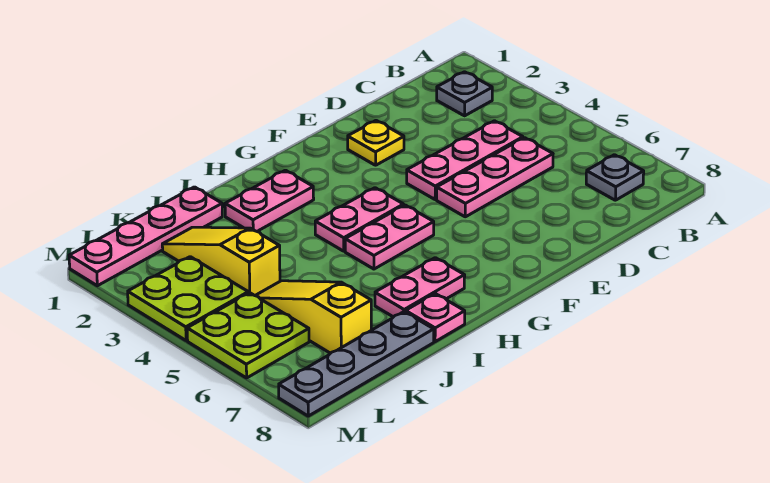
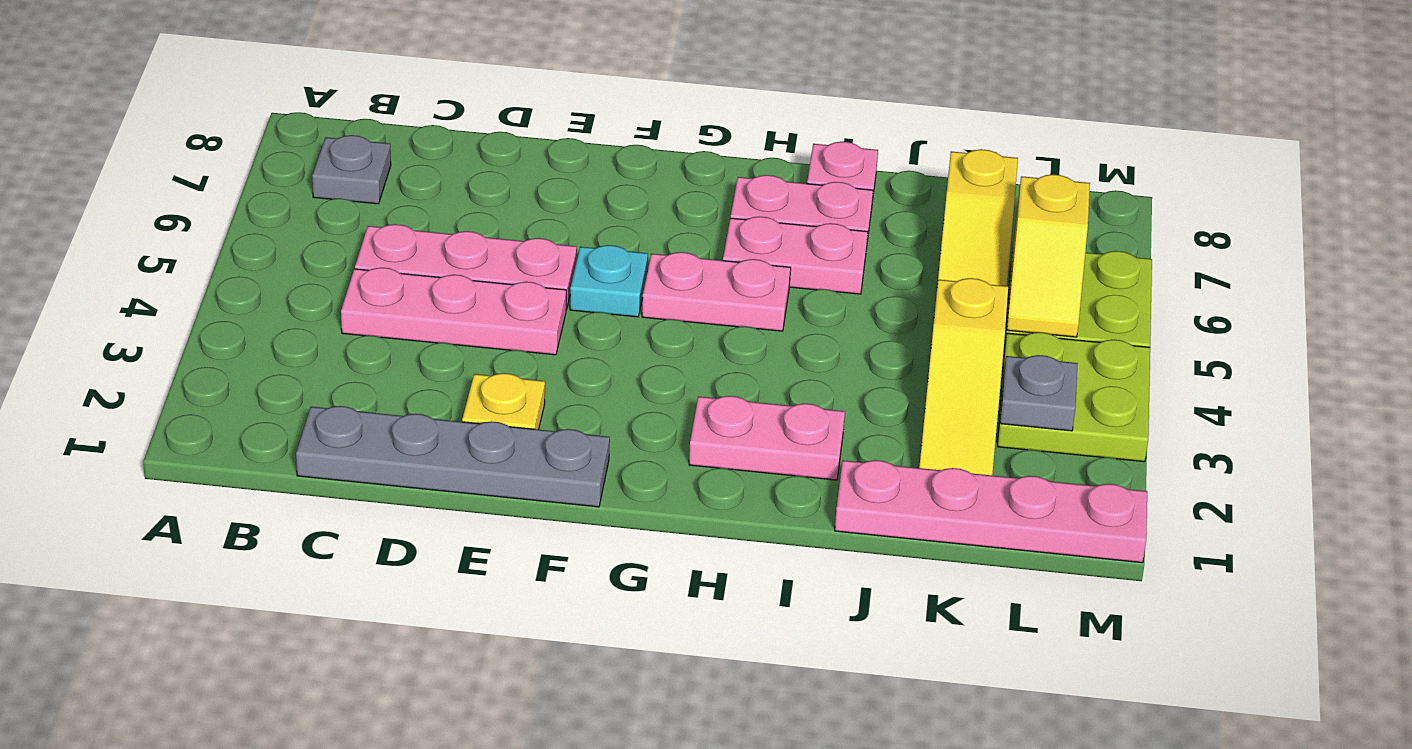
grey plate B2 level 1 -> grey plate L3 level 2
none -> cyan plate F5 level 1
pink plate G4:H4 level 1 -> pink plate H6:I6 level 1
grey plate J8:M8 level 1 -> grey plate C1:F1 level 1
none -> yellow slope L5:L6 level 2 top 6

